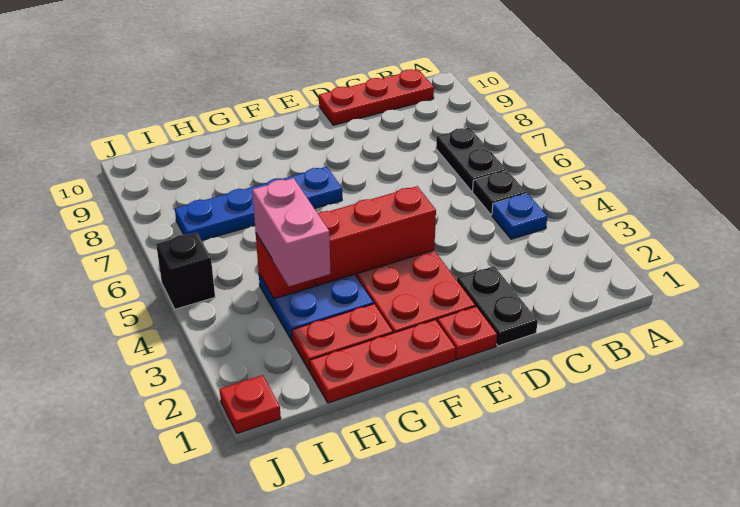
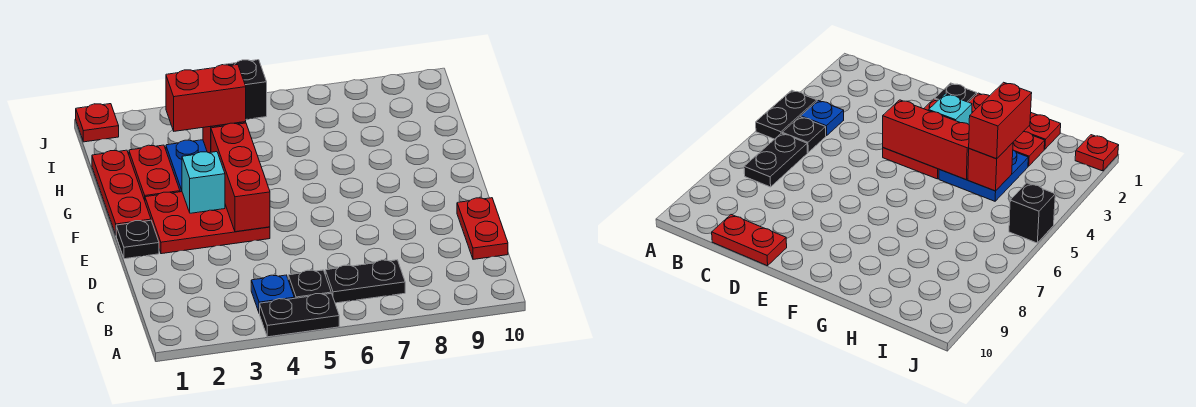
red plate B10:D10 level 1 -> red plate C10:D10 level 1
black plate D1:D2 level 1 -> black plate A4:A5 level 1
red plate E1 level 1 -> black plate E1 level 1
none -> cyan brick F3 level 2
blue plate F7:I7 level 1 -> none
pink brick H3:H4 level 3 -> red brick H3:H4 level 3

